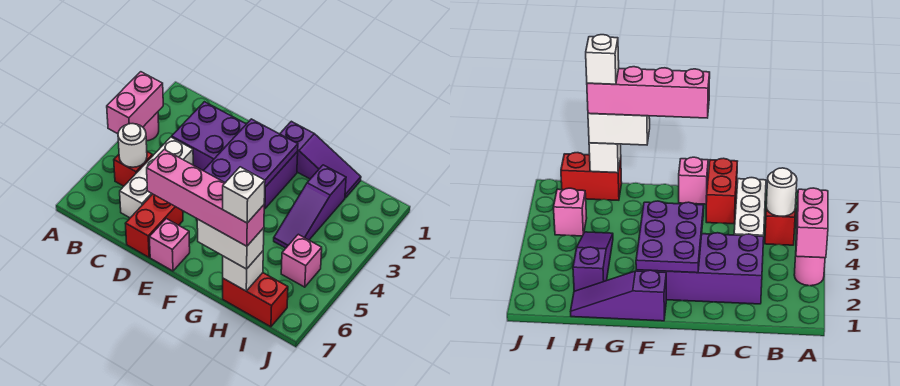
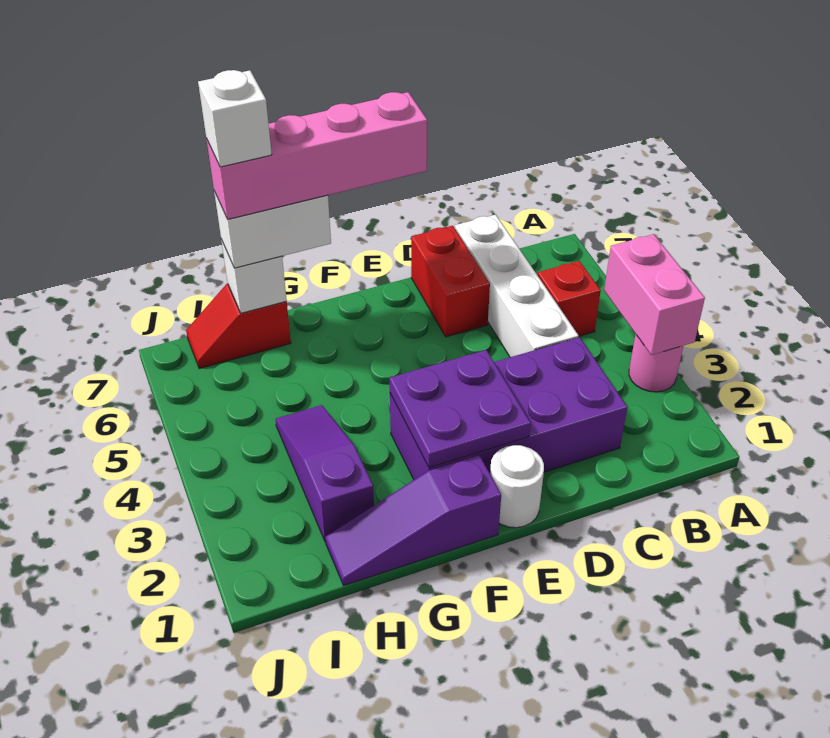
white round brick B5 level 2 -> white round brick E1 level 1
white brick C4:C6 level 1 -> white brick C4:C7 level 1
purple plate E2:F4 level 2 -> purple plate E2:F3 level 2
pink brick E7 level 1 -> none
red brick H7:I7 level 1 -> red slope H7:I7 level 1 top H
pink brick I5 level 1 -> none

